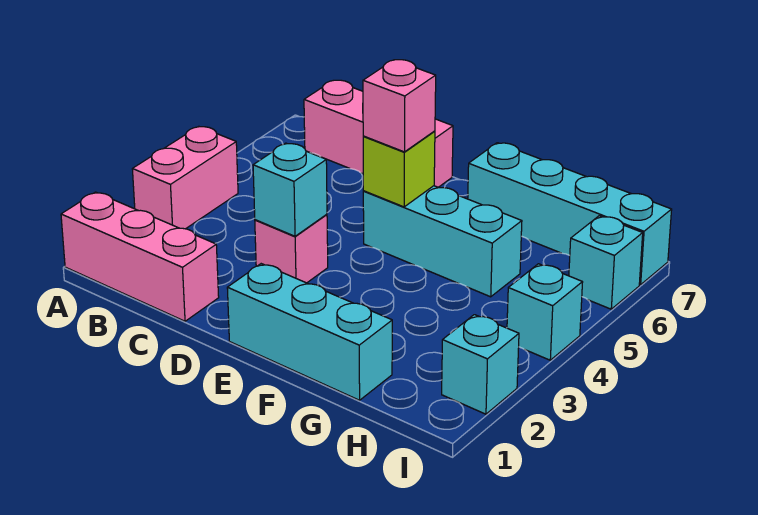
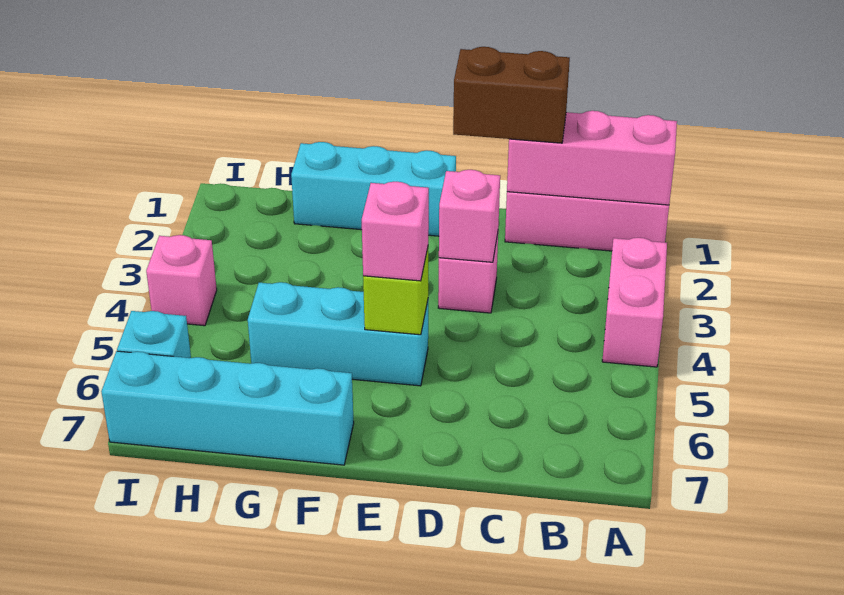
pink brick B7:D7 level 1 -> pink brick A1:C1 level 2
none -> brown brick C1:D1 level 3
cyan brick D3 level 2 -> pink brick D3 level 2
cyan brick I2 level 1 -> none
cyan brick I4 level 1 -> pink brick I4 level 1

